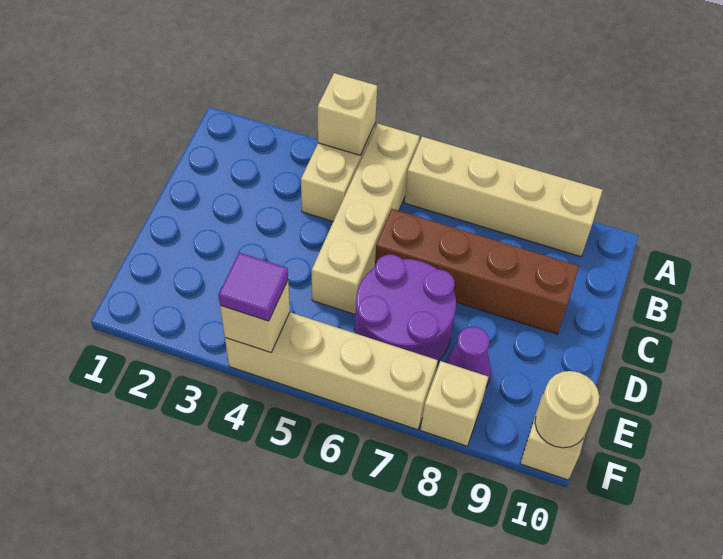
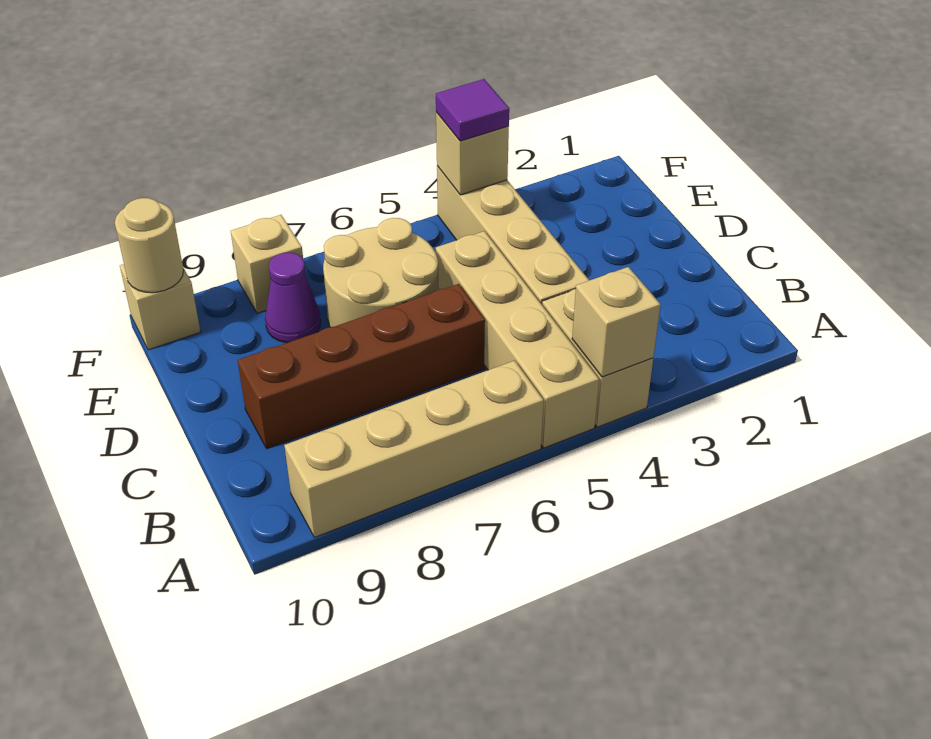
purple round brick D6:E7 level 1 -> tan round brick D6:E7 level 1
tan brick F4:F7 level 1 -> tan brick C4:F4 level 1

